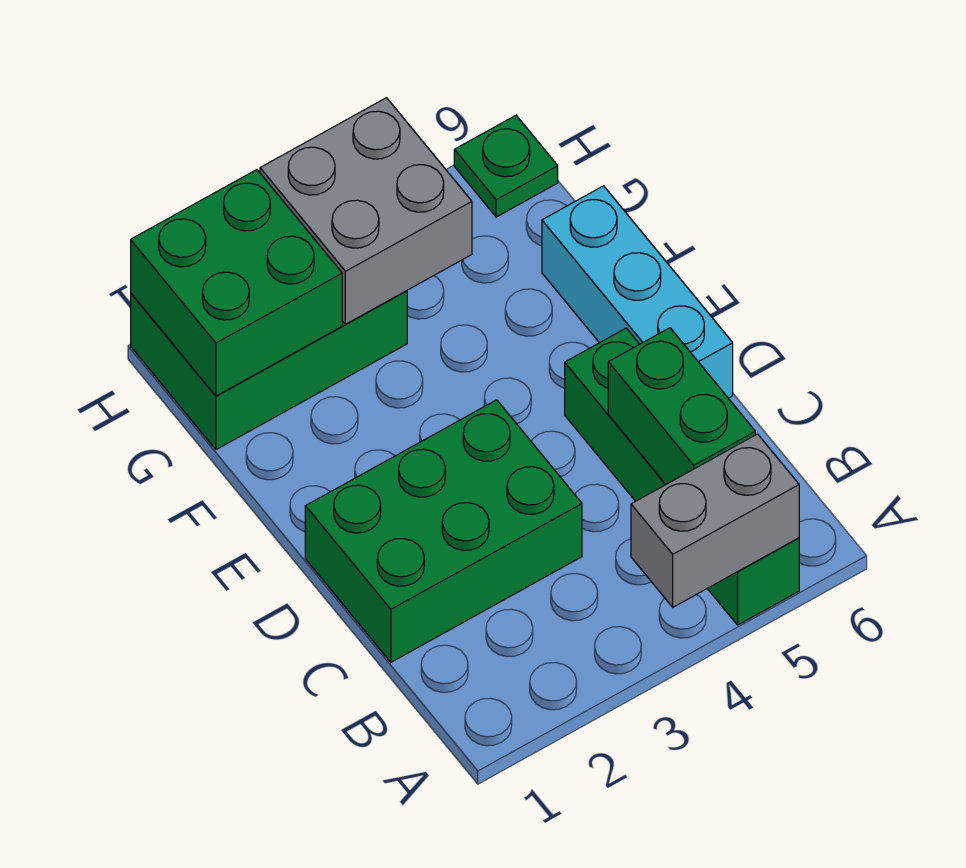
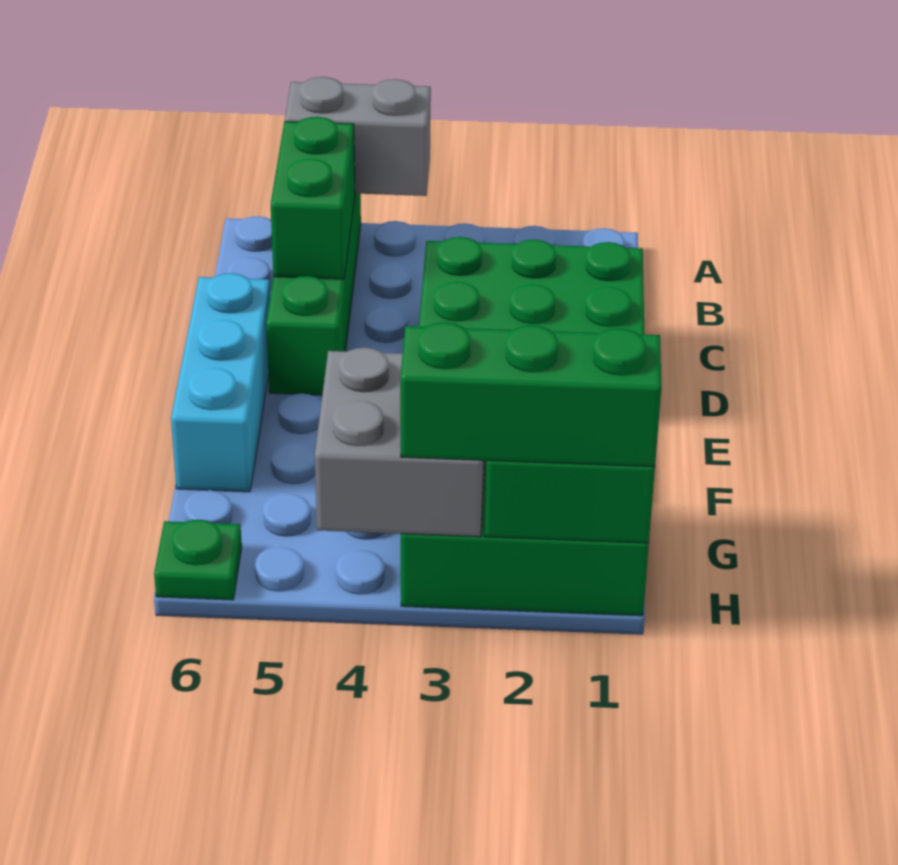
none -> green brick H1:H3 level 3

